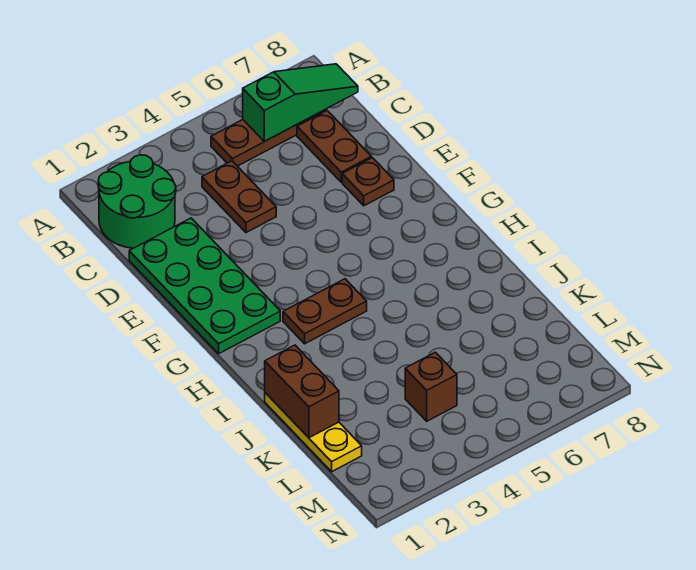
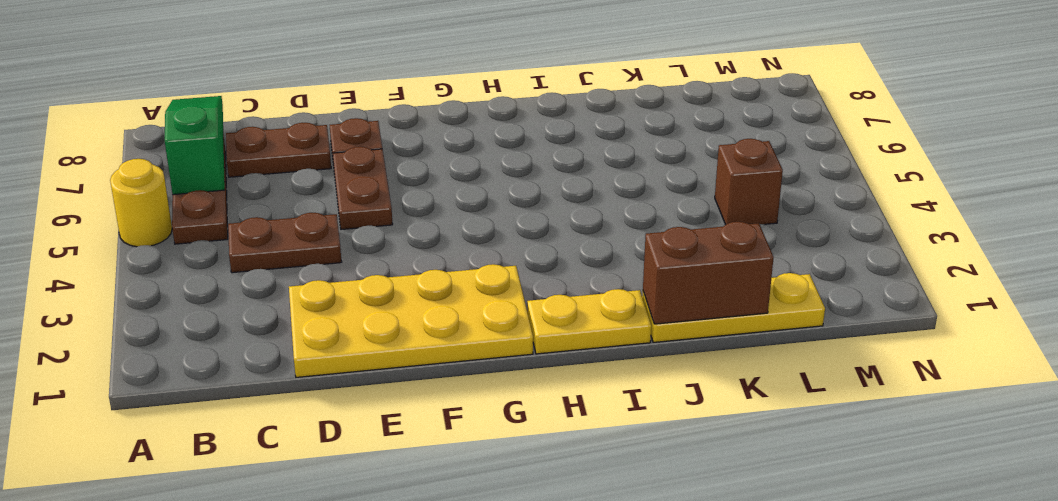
none -> yellow round brick A5 level 1
green round brick B1:C2 level 1 -> none
green plate D1:G2 level 1 -> yellow plate D1:G2 level 1
none -> yellow plate H1:I1 level 1
brown plate H3:H4 level 1 -> brown plate E5:E6 level 1

